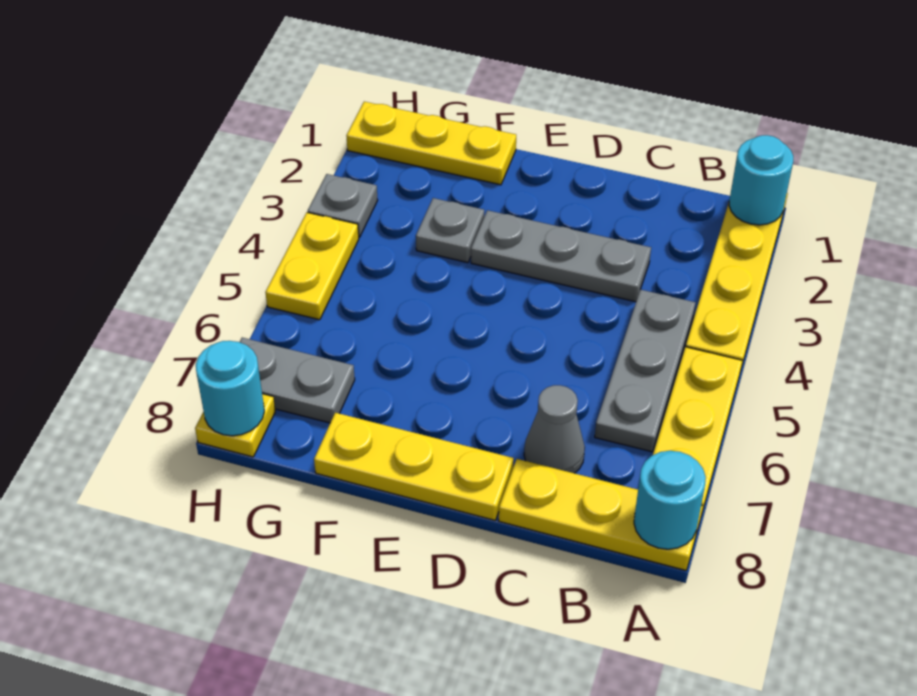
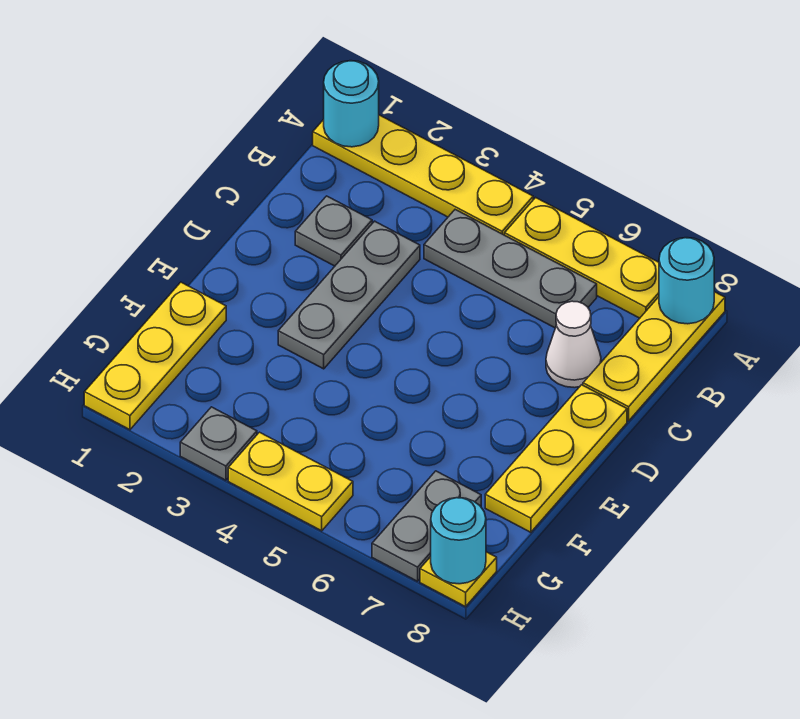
grey cone C7 level 1 -> white cone C7 level 1
grey plate F3 level 1 -> grey plate C2 level 1

